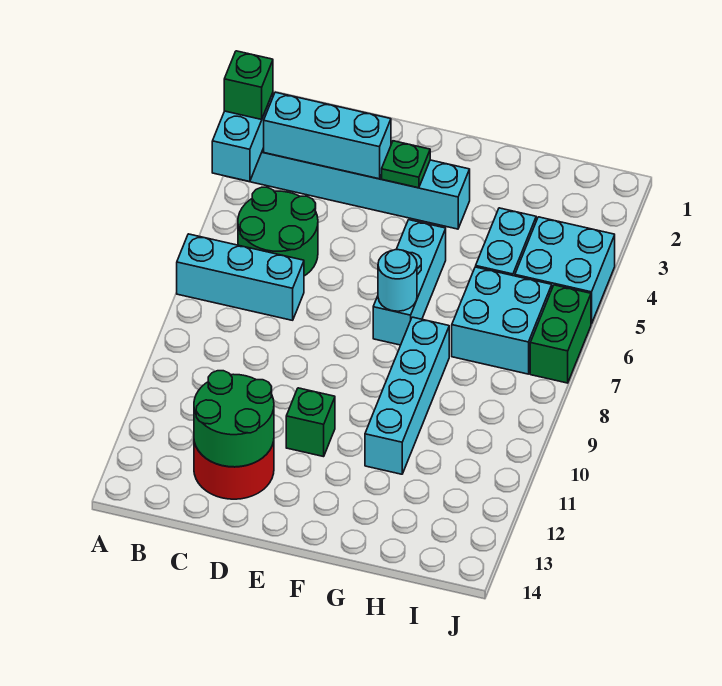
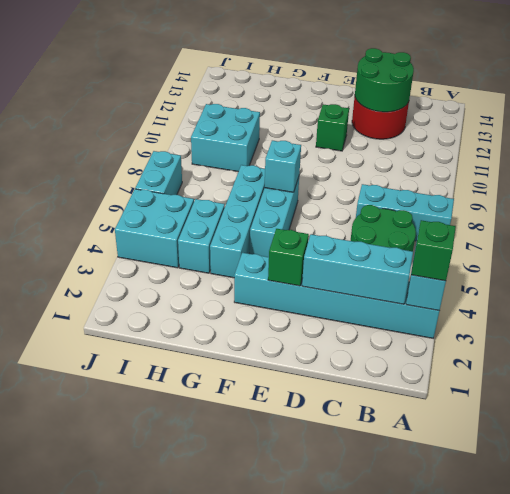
green plate E3 level 2 -> green brick E3 level 2
cyan round brick F7 level 2 -> cyan brick F7 level 2
cyan brick G8:G11 level 1 -> cyan brick G4:G7 level 1
cyan brick H6:I7 level 1 -> cyan brick H9:I10 level 1
green brick J6:J7 level 1 -> cyan brick J6:J7 level 1

